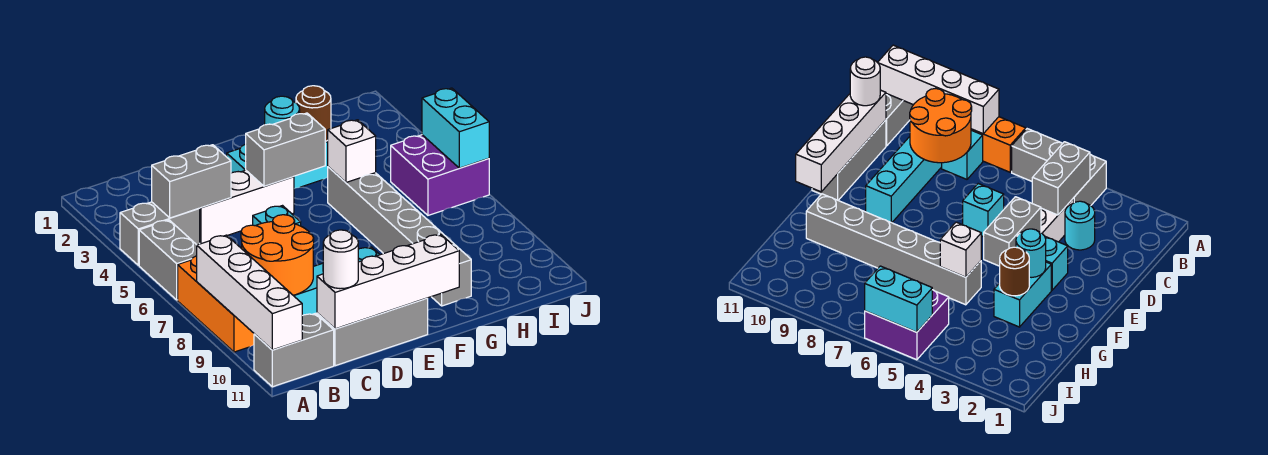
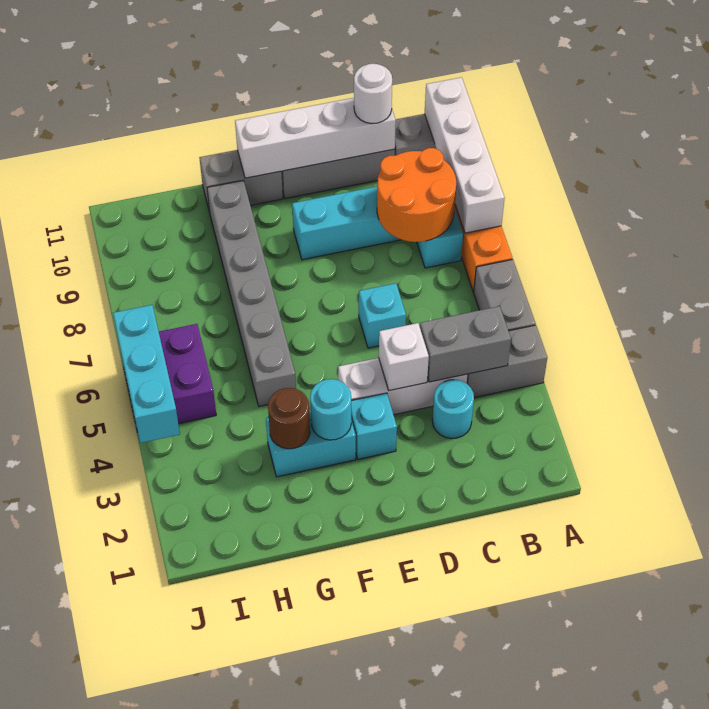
grey brick E4:F4 level 2 -> grey brick F11:G11 level 1
white brick G5 level 2 -> white brick D4 level 2
cyan brick J5:J6 level 2 -> cyan brick J4:J6 level 2

